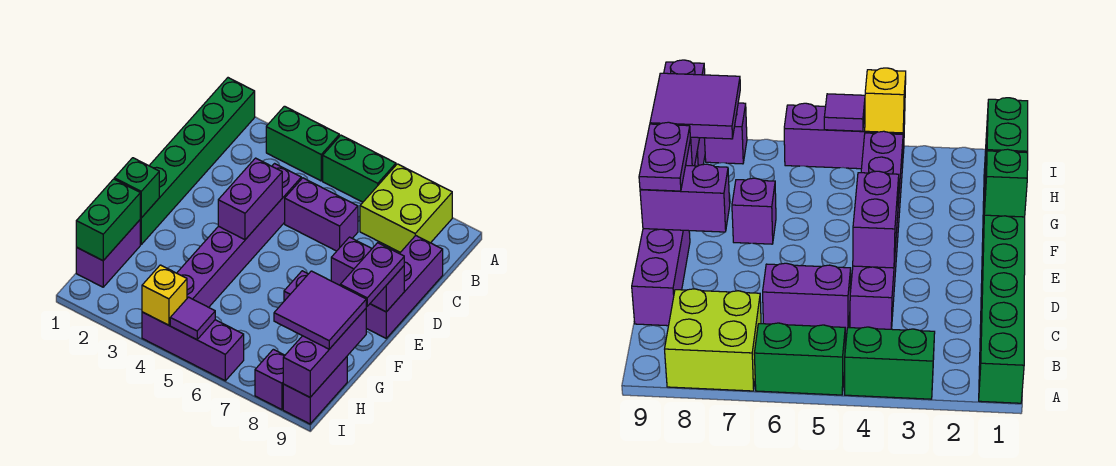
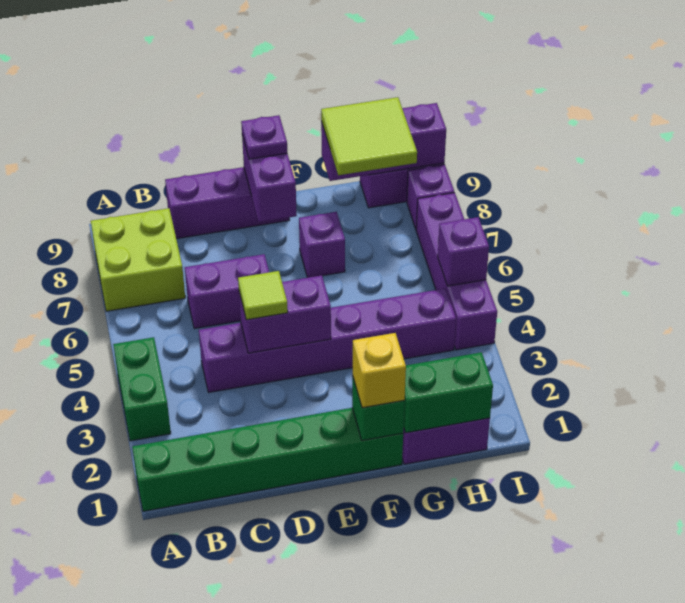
green brick A5:A6 level 1 -> none
purple brick C5:C6 level 1 -> purple brick C6:D6 level 1
none -> lime tile D4 level 3
purple plate E9:F9 level 3 -> purple plate E9 level 3
purple tile G8:H9 level 3 -> lime tile G8:H9 level 3
purple brick I4:I6 level 1 -> purple brick I4:I7 level 1
yellow brick I4 level 2 -> yellow brick F1 level 3
purple tile I5 level 2 -> purple brick I5 level 2

